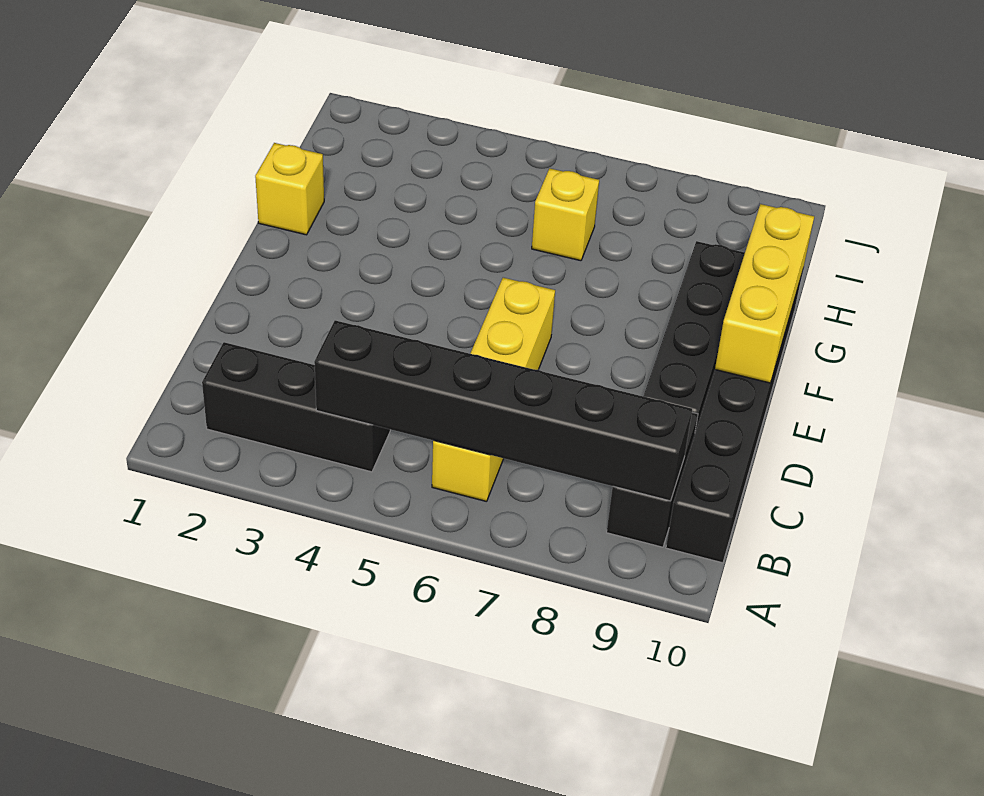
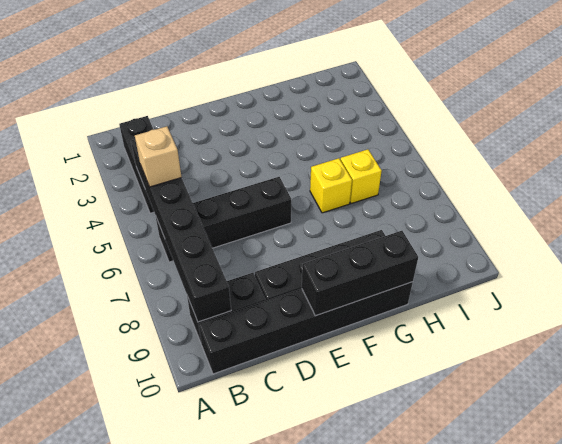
none -> tan brick B5 level 3
yellow brick B6:E6 level 1 -> black brick B6:E6 level 1
yellow brick E10:G10 level 2 -> black brick E10:G10 level 2
yellow brick G1 level 1 -> yellow brick G6 level 1

